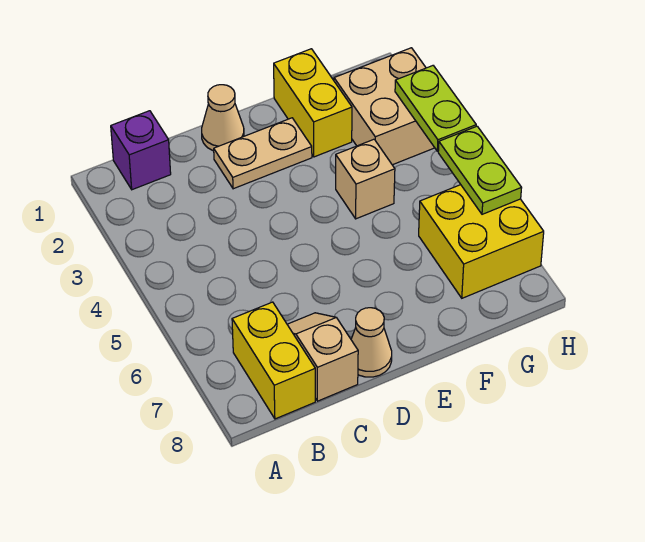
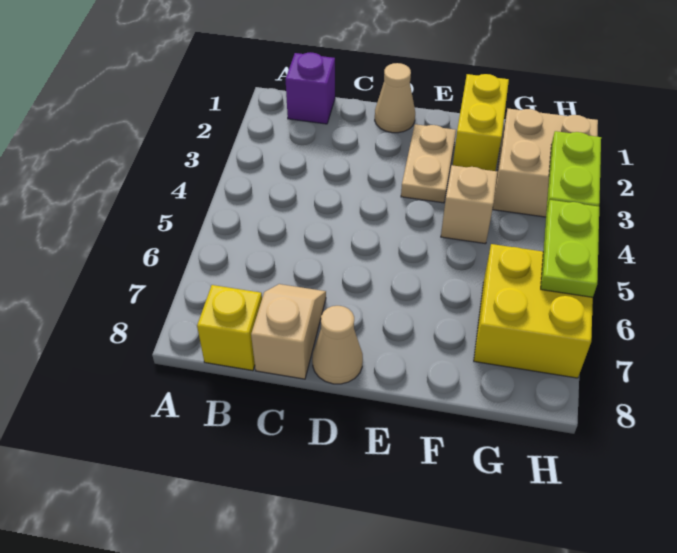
yellow brick B7:B8 level 1 -> yellow brick B8 level 1
tan plate D2:E2 level 1 -> tan plate E2:E3 level 1

